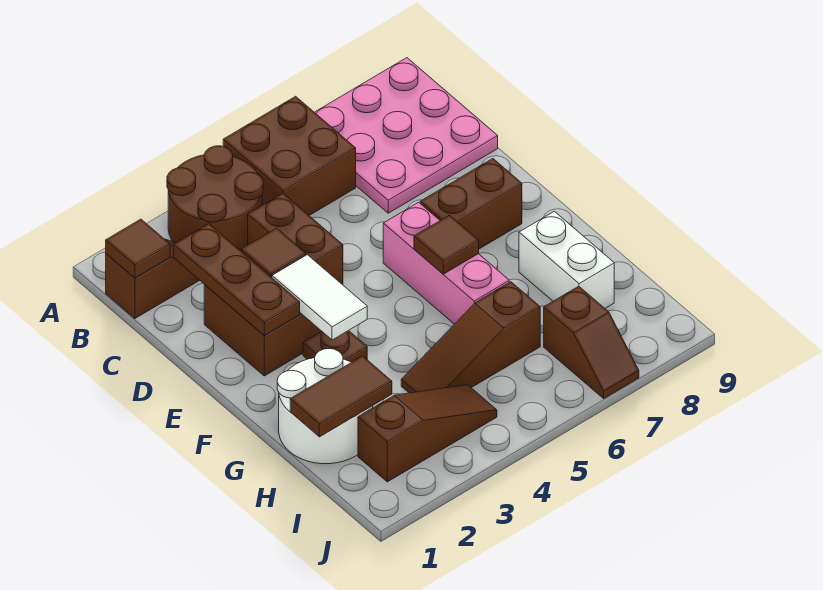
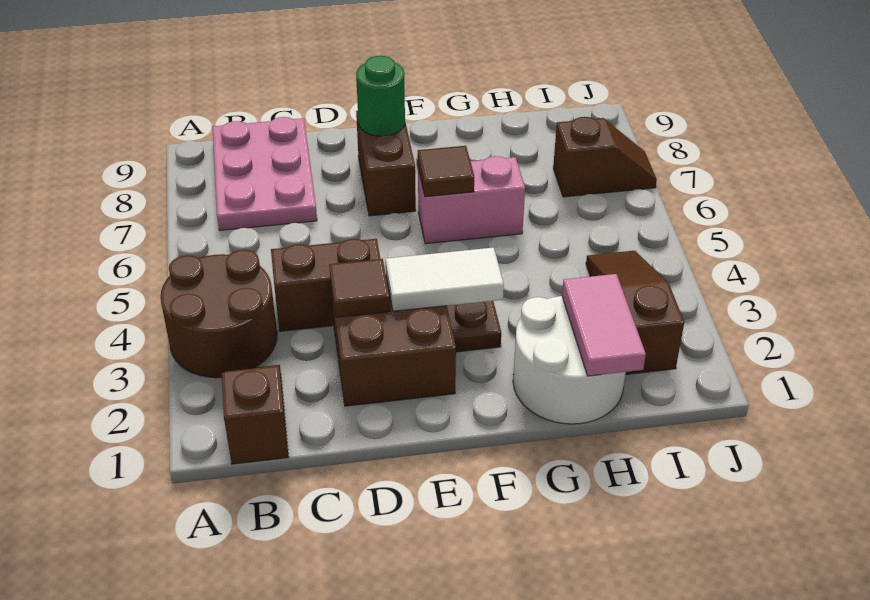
brown brick A5:B6 level 1 -> none
pink plate A7:C9 level 1 -> pink plate B7:C9 level 1
brown tile B1 level 2 -> none
brown plate C2:E2 level 2 -> none
pink brick E6:G6 level 1 -> pink brick F6:G6 level 1
none -> green round brick E8 level 2
white brick G8:H8 level 1 -> none
brown tile H1:H2 level 2 -> pink tile H1:H2 level 2
brown slope H4:H6 level 1 top 6 -> none

